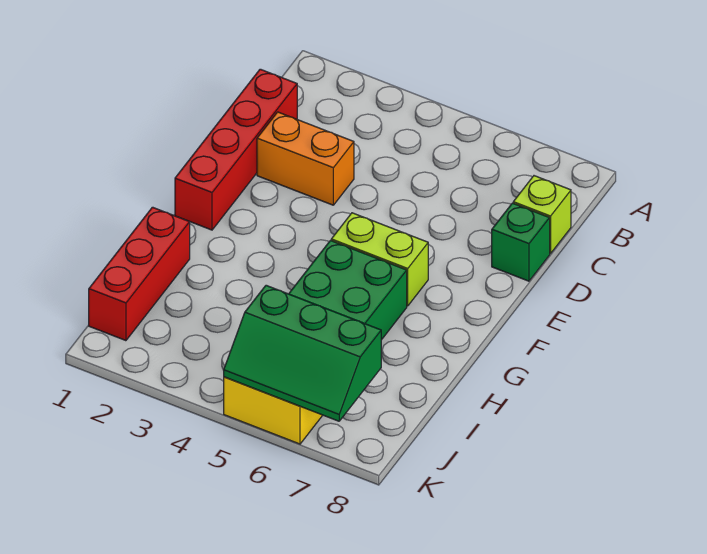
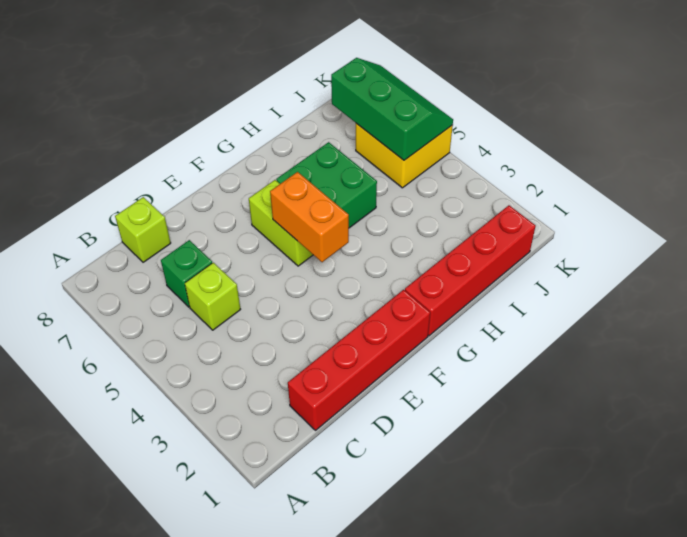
none -> lime brick C5 level 1
orange brick D2:D3 level 1 -> orange brick F4:F5 level 2
green brick D8 level 1 -> green brick C6 level 1
red brick H1:J1 level 1 -> red brick G1:J1 level 1

